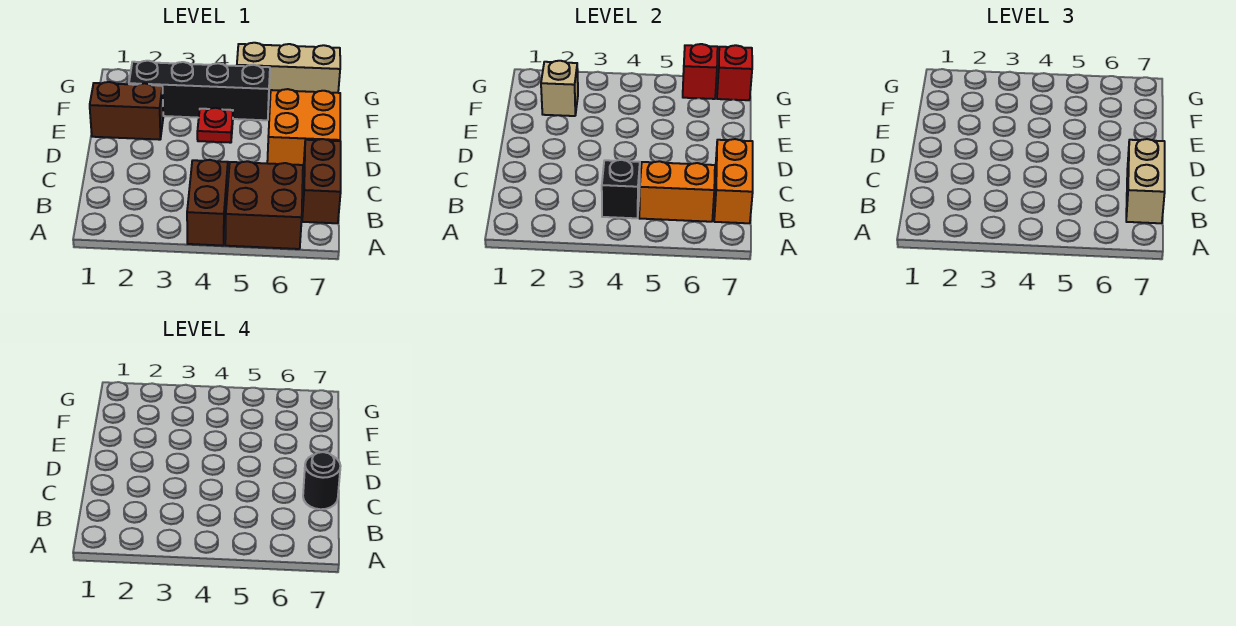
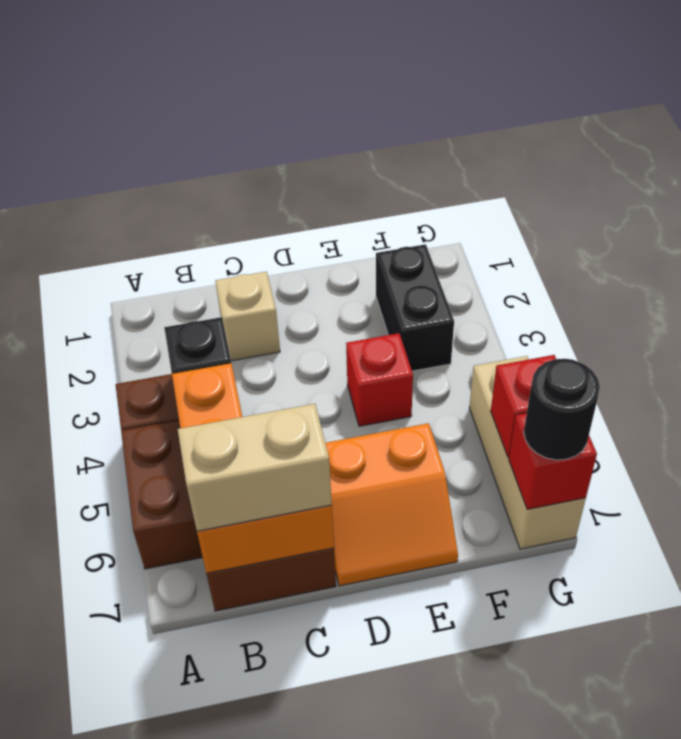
black round brick C7 level 4 -> black round brick G7 level 3
orange brick D6:E7 level 1 -> orange slope D6:E7 level 1 top 6
brown brick E1:E2 level 1 -> none
red plate E4 level 1 -> red brick E4 level 1
black brick F2:F5 level 1 -> black brick F2:F3 level 1
tan brick F2 level 2 -> tan brick C2 level 1

